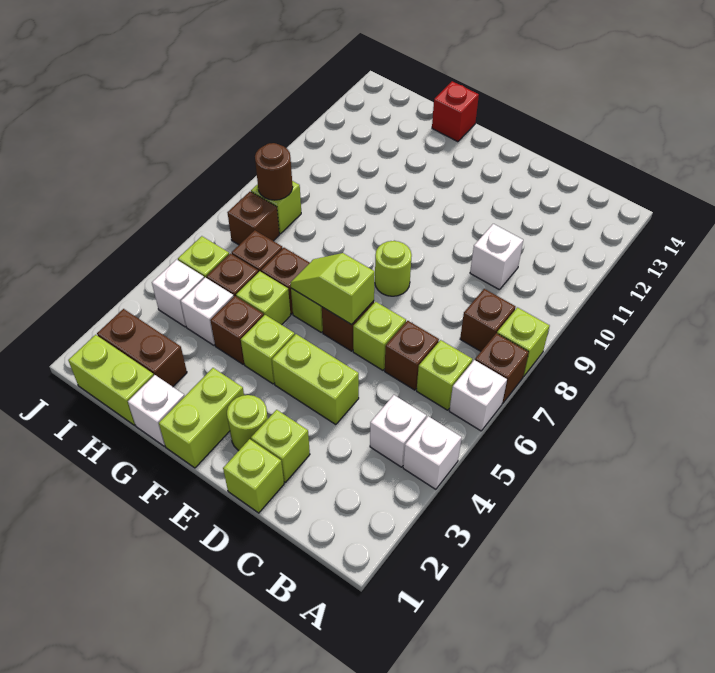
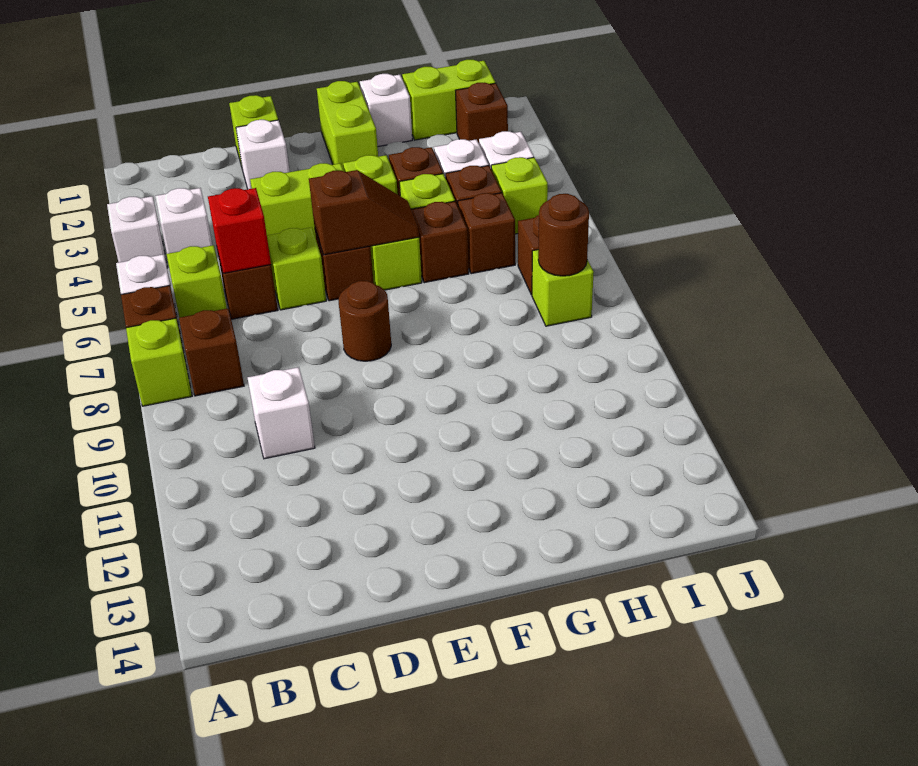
lime brick D2 level 1 -> white brick D2 level 1
lime round brick E2 level 1 -> none
lime slope E6:F6 level 2 top E -> brown slope E6:F6 level 2 top E
lime round brick E8 level 1 -> brown round brick E8 level 1
red brick G14 level 1 -> red brick C6 level 2
brown brick H2:I2 level 1 -> brown brick I2 level 1

